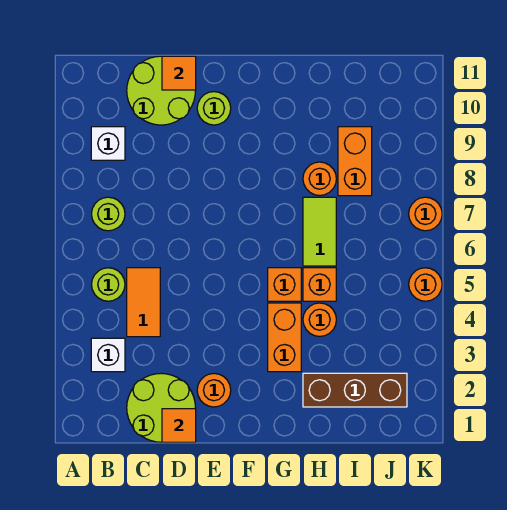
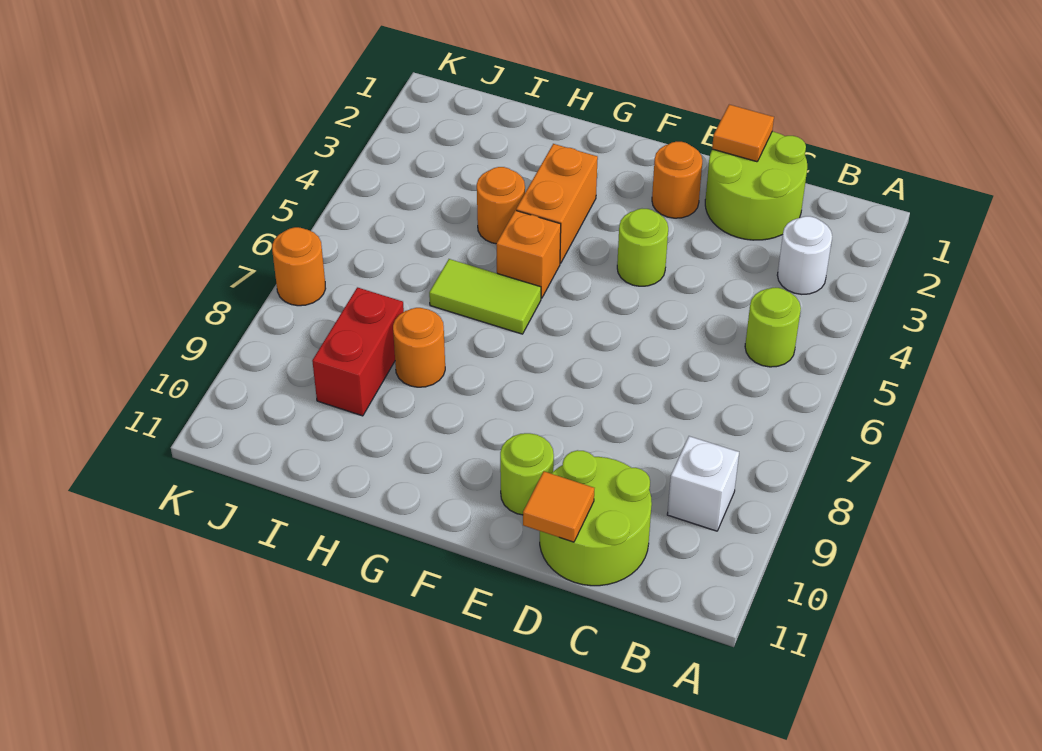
white brick B3 level 1 -> white round brick B3 level 1
lime round brick B7 level 1 -> lime round brick E4 level 1
orange tile C4:C5 level 1 -> none
brown brick H2:J2 level 1 -> none
orange brick H5 level 1 -> none
lime tile H6:H7 level 1 -> lime tile G6:H6 level 1
orange brick I8:I9 level 1 -> red brick I8:I9 level 1
orange round brick K5 level 1 -> none

